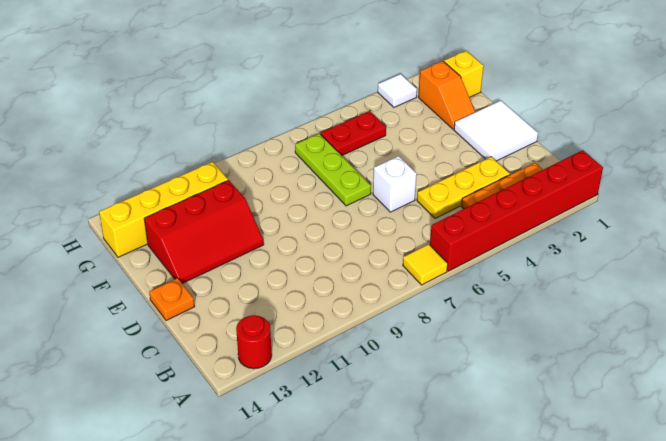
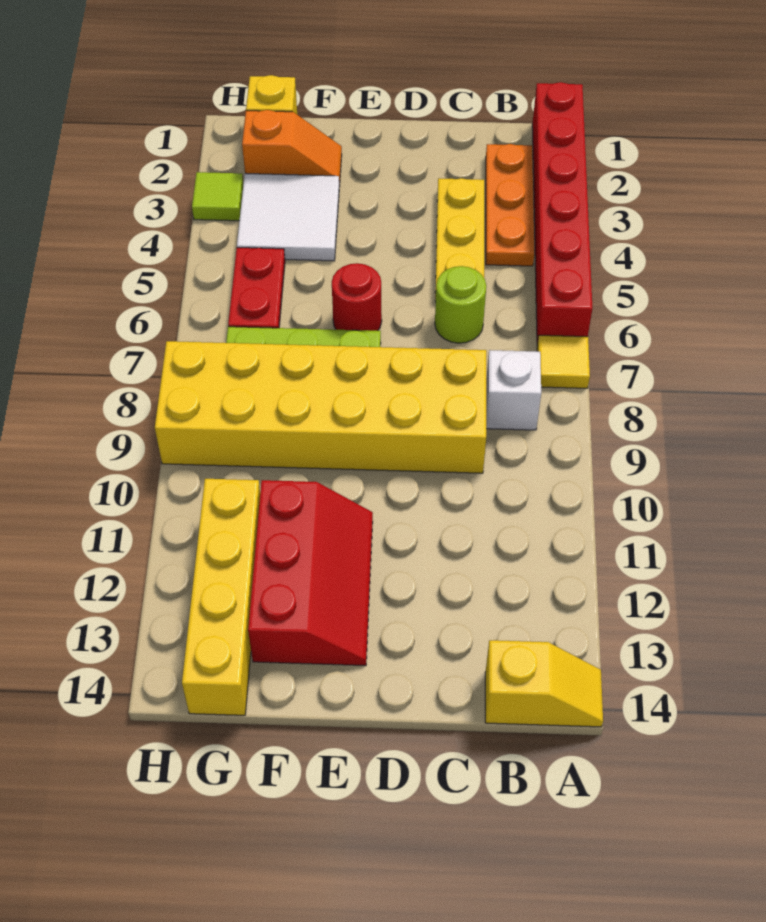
red round brick A13 level 1 -> red round brick E6 level 1
none -> yellow slope A14:B14 level 1 top B
none -> lime round brick C6 level 1
none -> yellow brick C8:H9 level 1
white tile D1:E2 level 1 -> white tile F3:G4 level 1
white brick D6 level 1 -> white brick B8 level 1
orange plate D14 level 1 -> none
white tile H3 level 1 -> lime tile H3 level 1

